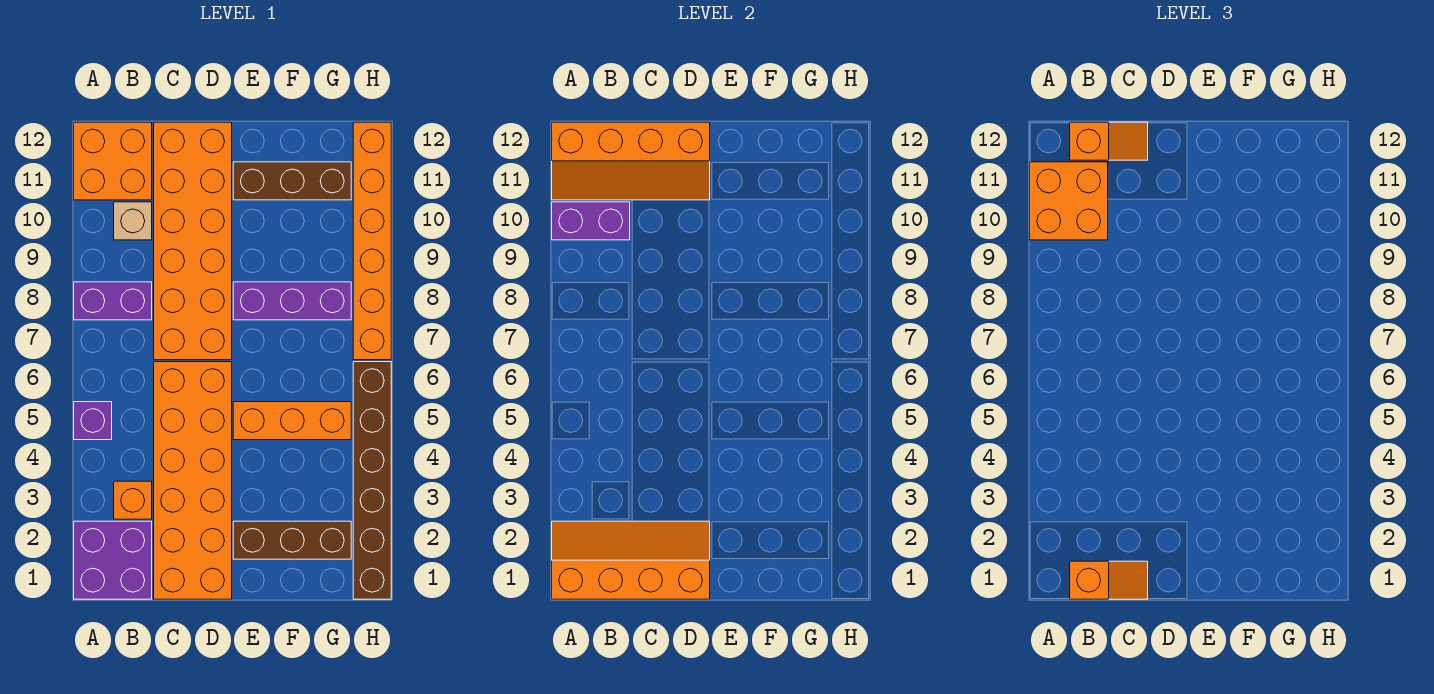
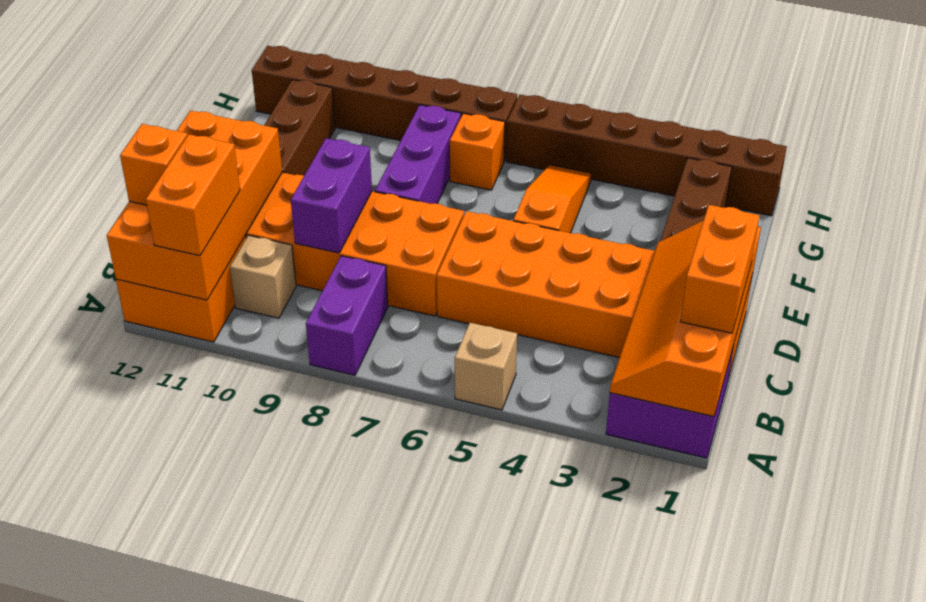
purple brick A5 level 1 -> tan brick A5 level 1
purple brick A10:B10 level 2 -> purple brick C9:D9 level 2
orange brick A10:B11 level 3 -> orange brick A11:B11 level 3
orange slope A11:D12 level 2 top 12 -> orange brick A11:D12 level 2
orange slope B1:C1 level 3 top B -> orange brick B1:C1 level 3
orange brick B3 level 1 -> orange brick G7 level 1
orange brick E5:G5 level 1 -> orange slope E5:G5 level 1 top E
orange brick H7:H12 level 1 -> brown brick H7:H12 level 1

